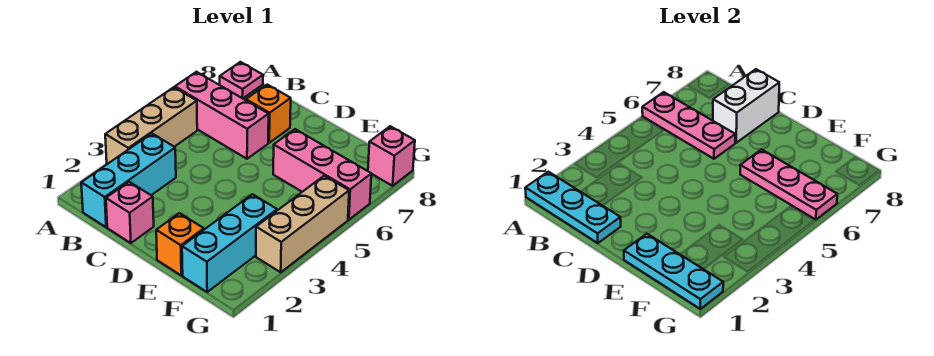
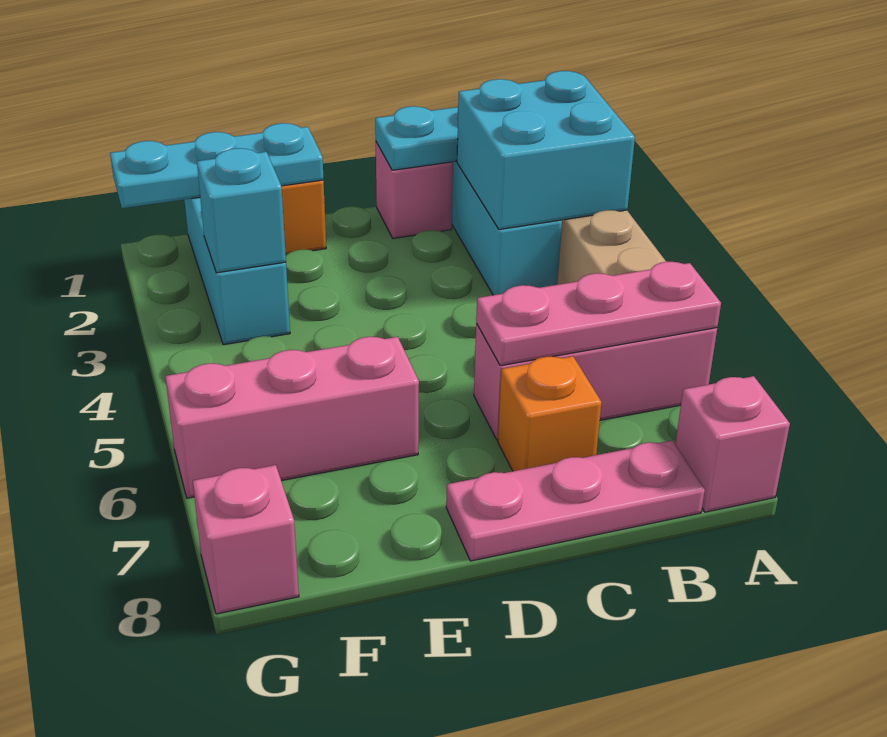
none -> cyan brick A2:B3 level 2
pink plate A8 level 1 -> pink brick A8 level 1
white brick C7:C8 level 2 -> none
pink plate E6:G6 level 2 -> pink plate B8:D8 level 1
none -> cyan brick F3 level 2
tan brick G3:G5 level 1 -> none

